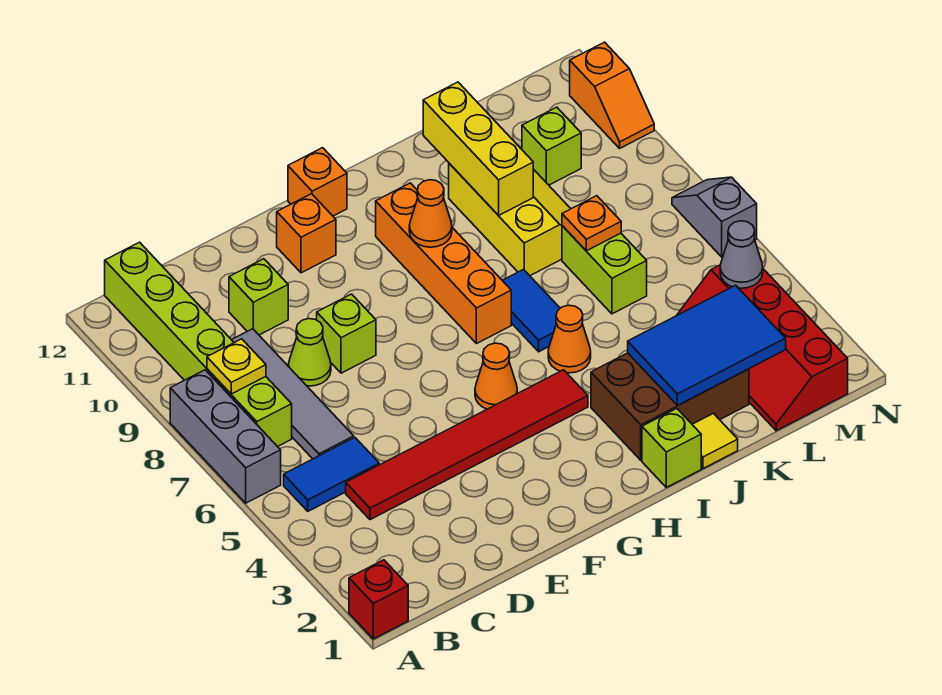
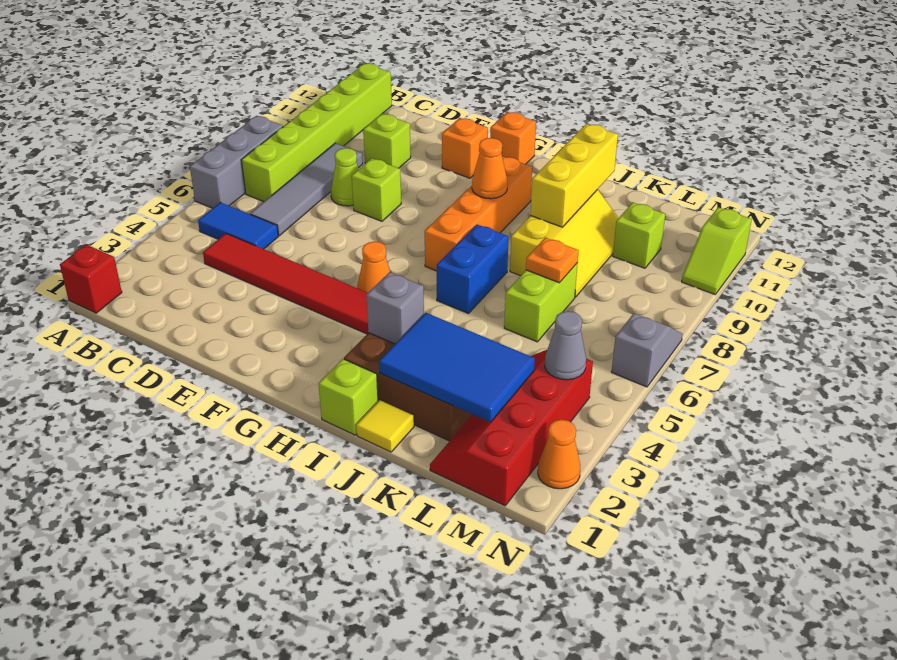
yellow plate B8 level 2 -> none
none -> grey brick I3 level 2
orange cone I5 level 1 -> orange cone N2 level 1
blue tile I6:I7 level 1 -> blue brick I6:I7 level 1
orange slope N10:N11 level 1 top 11 -> lime slope N10:N11 level 1 top 11

